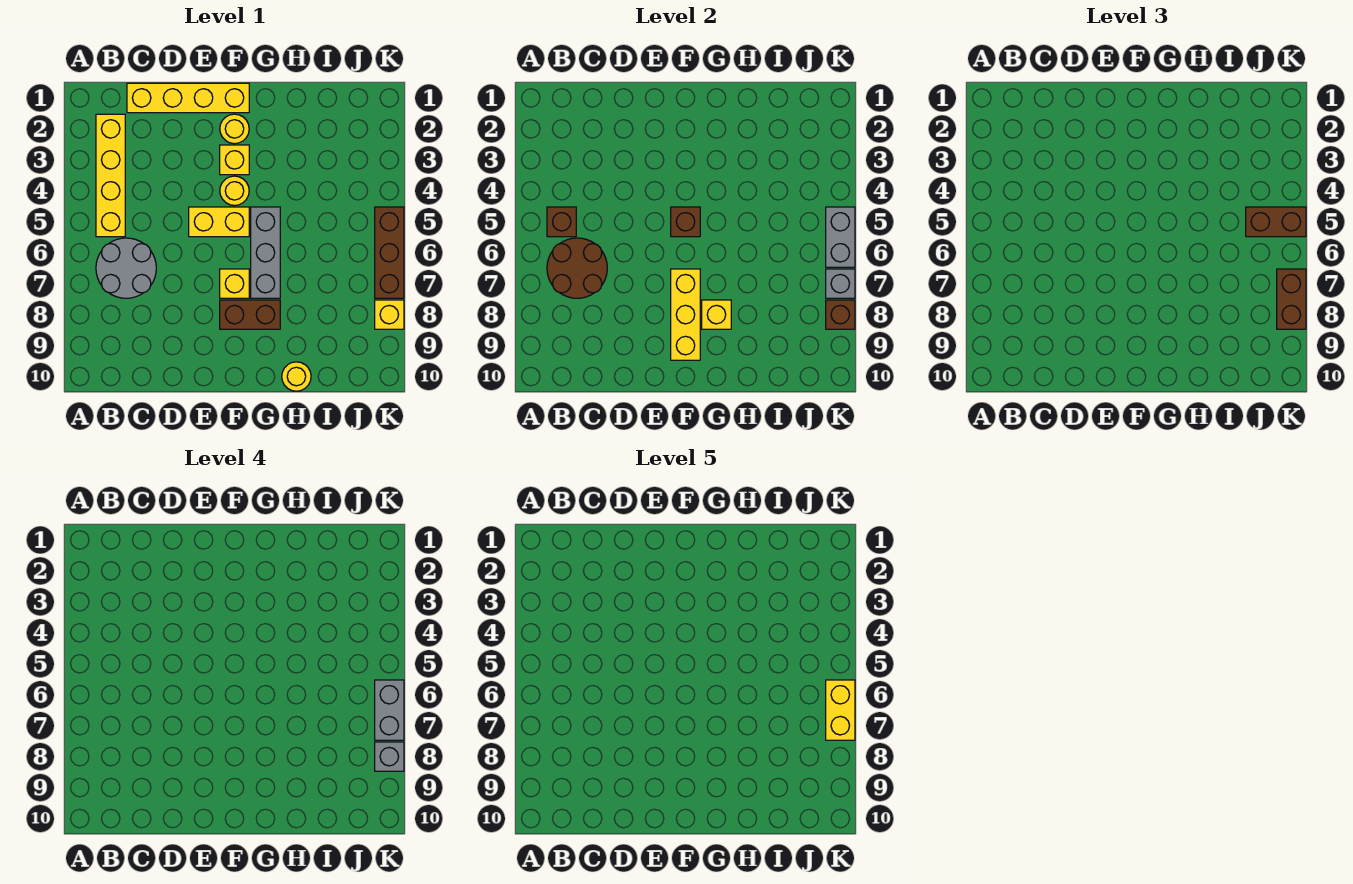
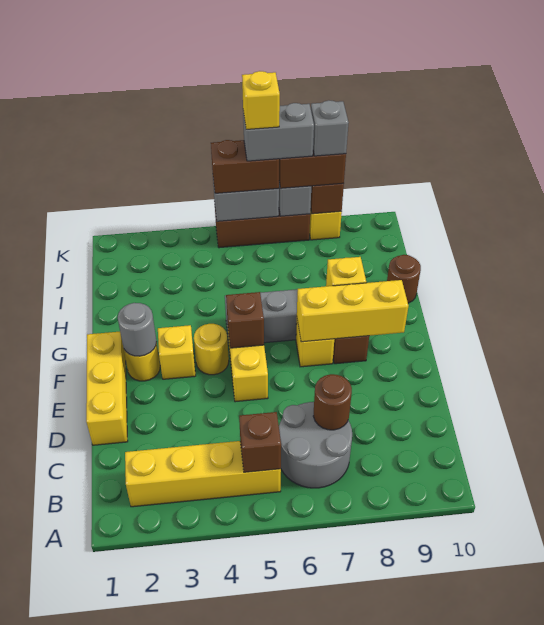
brown round brick B6:C7 level 2 -> brown round brick C7 level 2
yellow brick C1:F1 level 1 -> yellow brick D1:F1 level 1
none -> grey round brick F2 level 2
yellow round brick H10 level 1 -> brown round brick H10 level 1
brown brick J5:K5 level 3 -> brown brick K5:K6 level 3
yellow brick K6:K7 level 5 -> yellow brick K6 level 5

